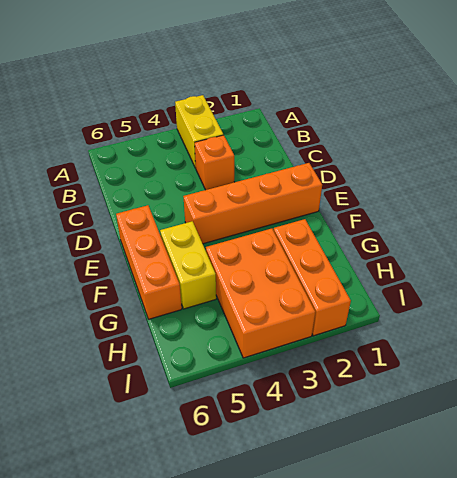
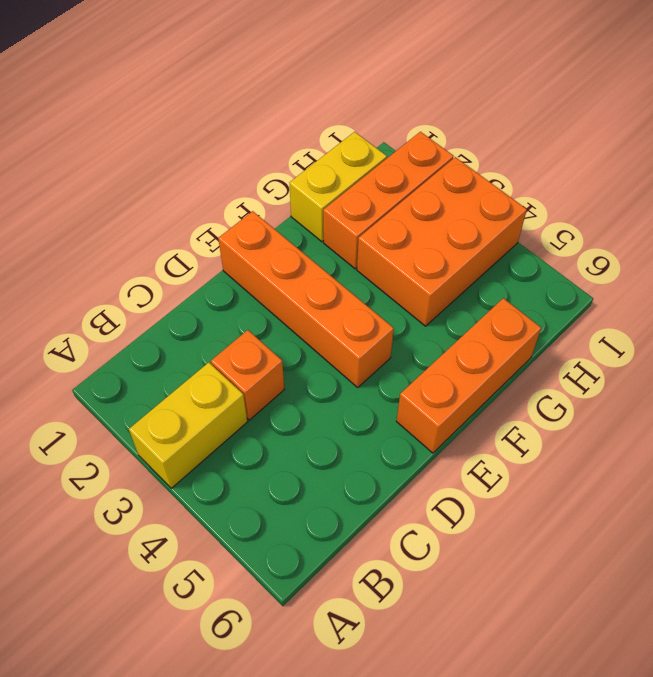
yellow brick F5:G5 level 1 -> yellow brick G1:H1 level 1

